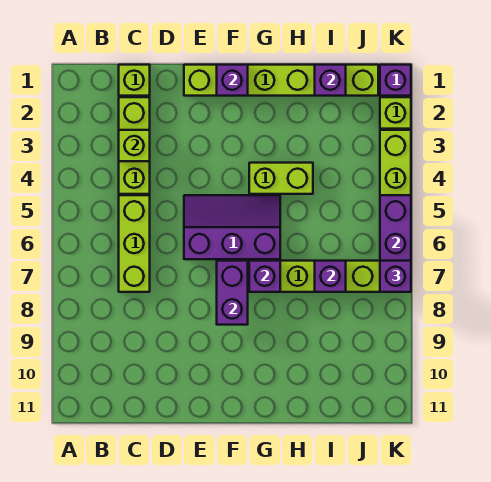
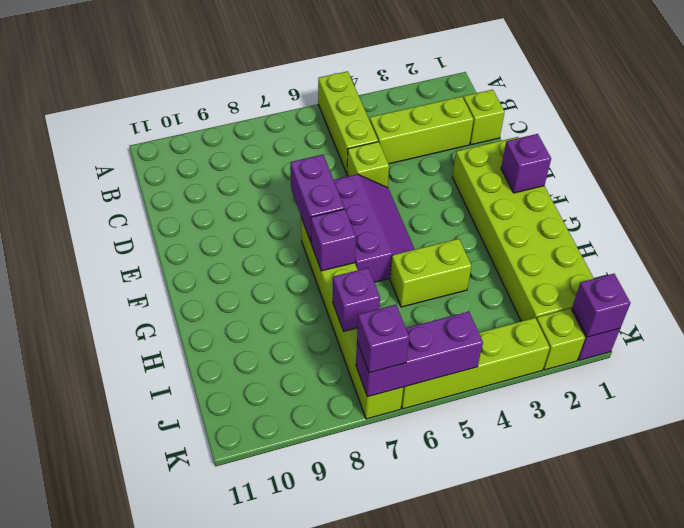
lime brick C3 level 2 -> lime brick D5 level 1
lime brick C5:C7 level 1 -> lime brick A5:C5 level 1
lime brick E1:J1 level 1 -> lime brick E1:J2 level 1
purple brick F7:F8 level 2 -> purple brick E7:F7 level 2
lime brick G4:H4 level 1 -> lime brick H4:H5 level 1
purple brick I1 level 2 -> purple brick K1 level 2

